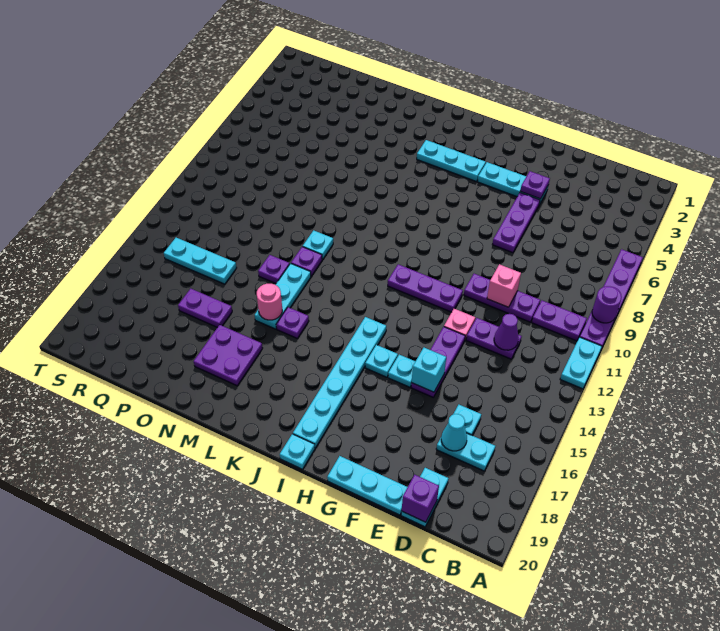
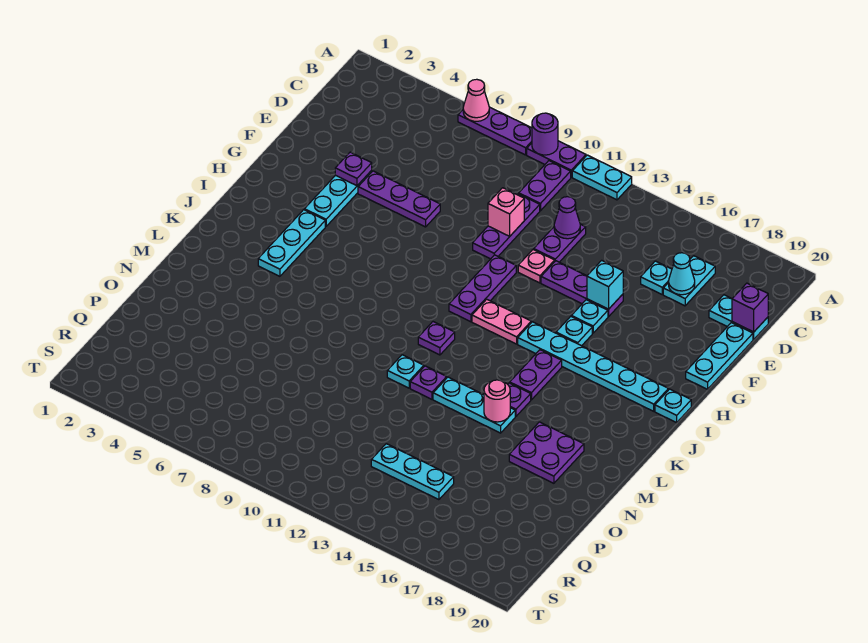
none -> pink cone A6 level 2
none -> pink plate I12:I13 level 1
purple plate N13 level 1 -> purple plate K11 level 1
purple plate O16:P16 level 1 -> purple plate J15:K15 level 1
cyan plate P14:R14 level 1 -> cyan plate Q13:Q15 level 1

